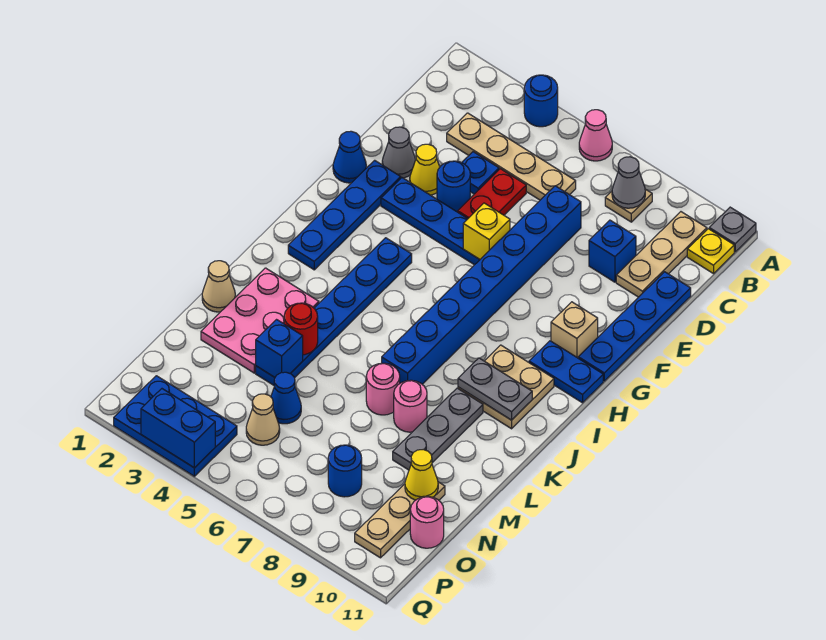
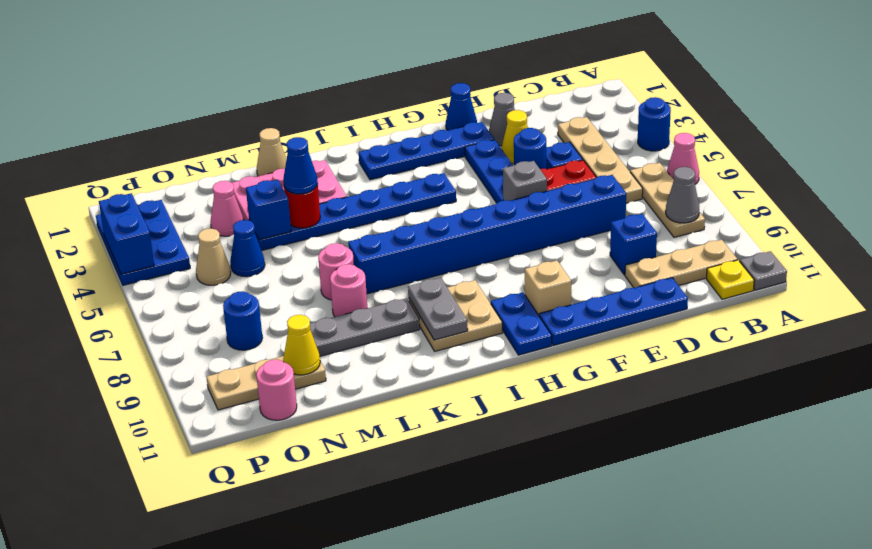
tan plate B8 level 1 -> tan plate B6:B8 level 1
yellow brick F6 level 2 -> grey brick F6 level 2
none -> blue cone L4 level 3
none -> pink cone N3 level 1

